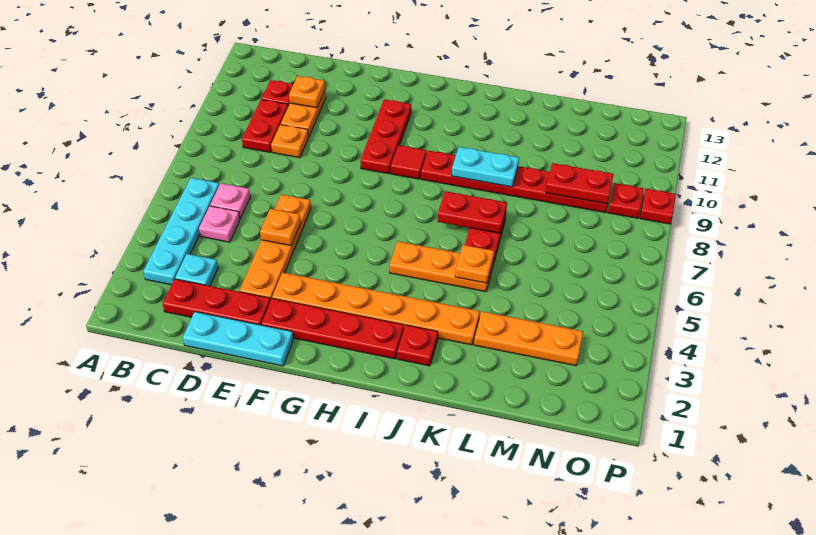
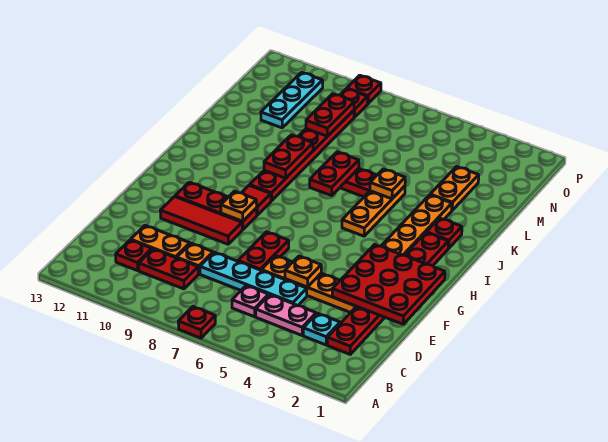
none -> red plate A7 level 1
cyan plate B3:B6 level 1 -> cyan plate D5:D8 level 1
pink plate C5 level 1 -> pink plate C4:C5 level 1
cyan plate D1:F1 level 1 -> cyan plate M11:O11 level 1
orange plate D11 level 2 -> orange plate G9 level 2
none -> red plate E1:G3 level 2
none -> red plate E7:F7 level 1
none -> red tile F9:F11 level 1
cyan plate J9:K9 level 2 -> red plate J9:K9 level 2
orange plate L3:N3 level 1 -> orange plate L3:M3 level 1

